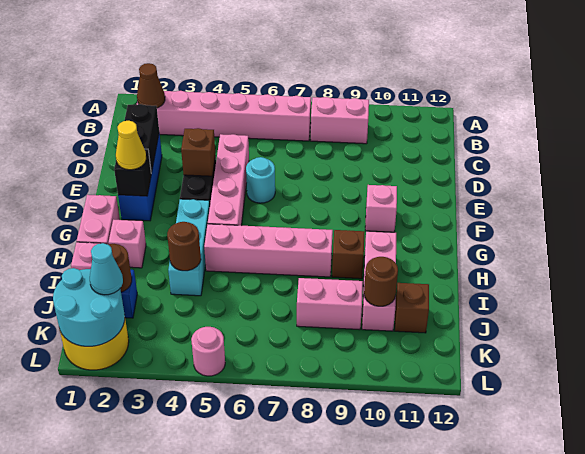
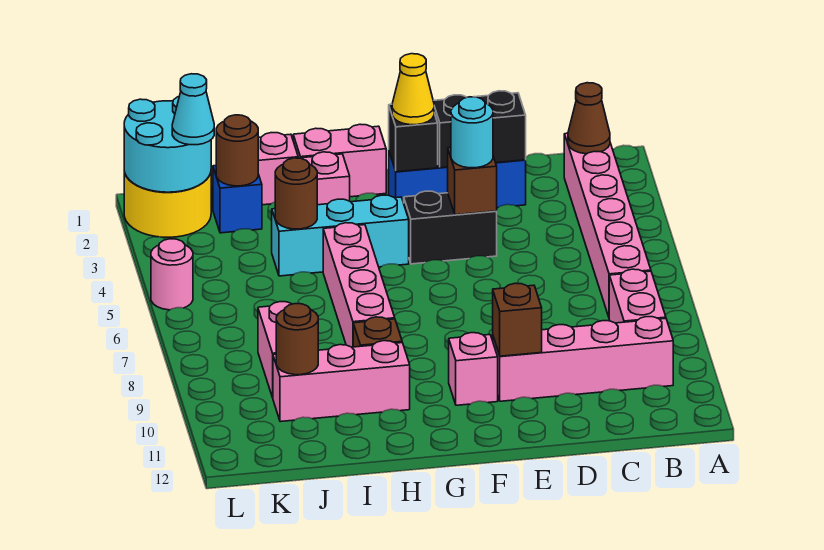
pink brick D5:G5 level 1 -> pink brick B10:E10 level 1
cyan round brick E6 level 1 -> cyan round brick E4 level 3
brown brick J11 level 1 -> brown brick E10 level 2

